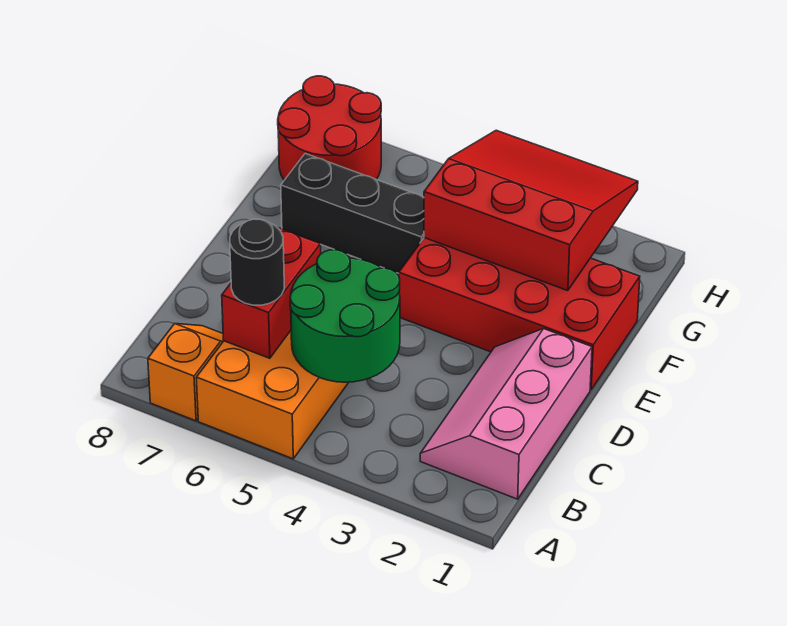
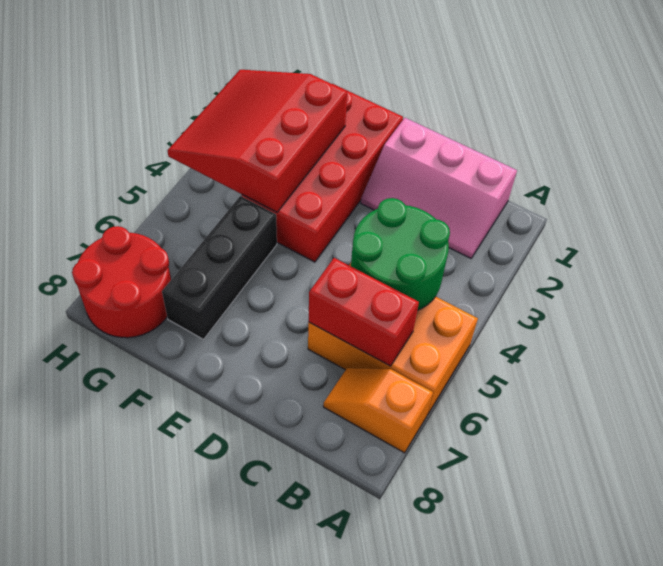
black round brick B6 level 3 -> none

